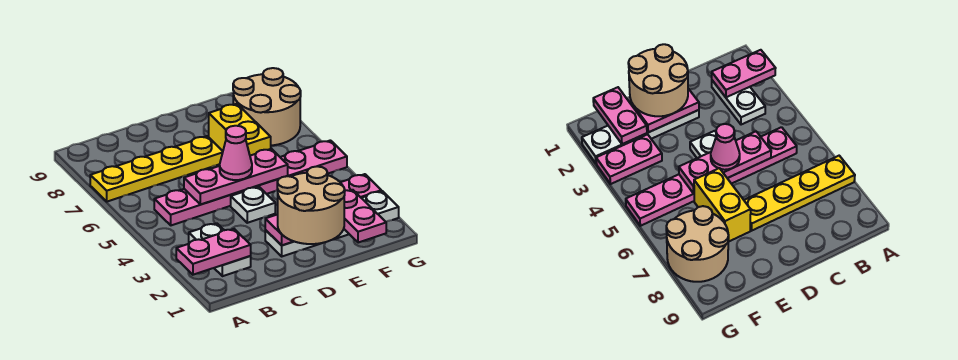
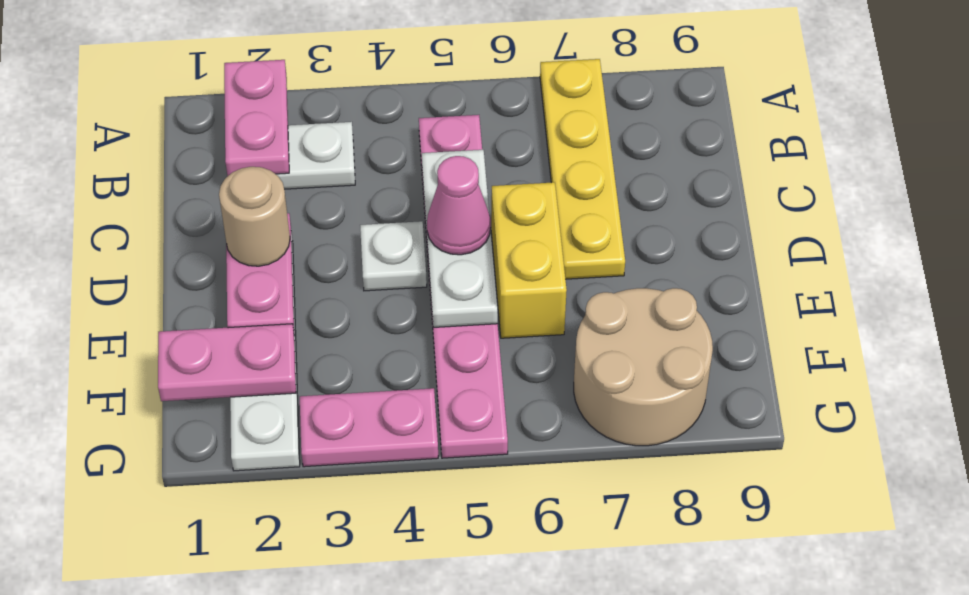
pink plate C5:E5 level 2 -> white plate C5:E5 level 2
tan round brick D1:E2 level 3 -> tan round brick D2 level 3
yellow brick E6:E7 level 1 -> yellow brick D6:E6 level 1
pink plate F3:G3 level 1 -> pink plate G3:G4 level 1

